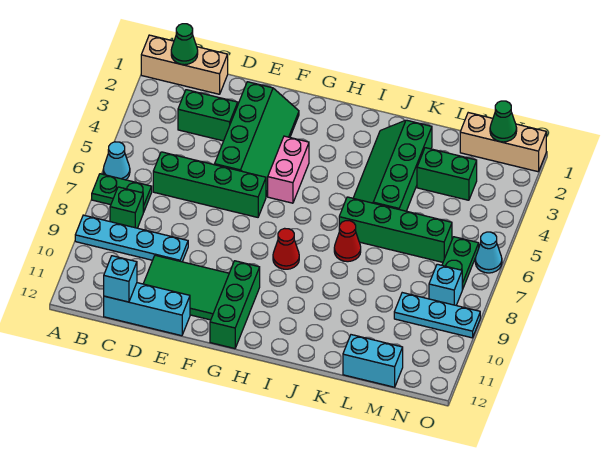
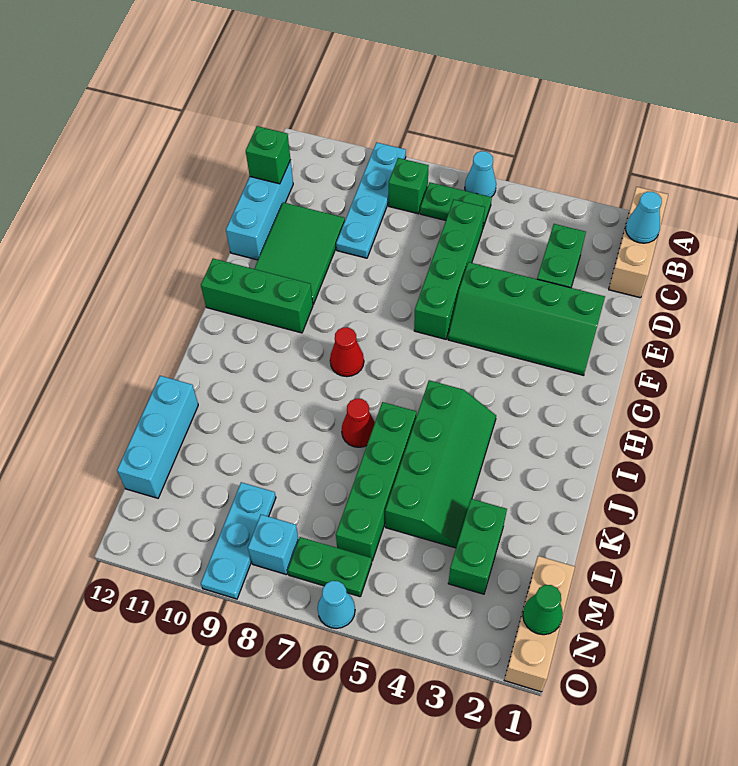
green plate A7:B7 level 1 -> green plate B6:B7 level 1
green cone B1 level 2 -> cyan cone B1 level 2
cyan brick C12 level 2 -> green brick C12 level 2
pink brick G4:G5 level 1 -> none
green slope J2:K5 level 1 top K -> green slope I4:L5 level 1 top 5
cyan brick L12:M12 level 1 -> cyan brick K12:M12 level 1

